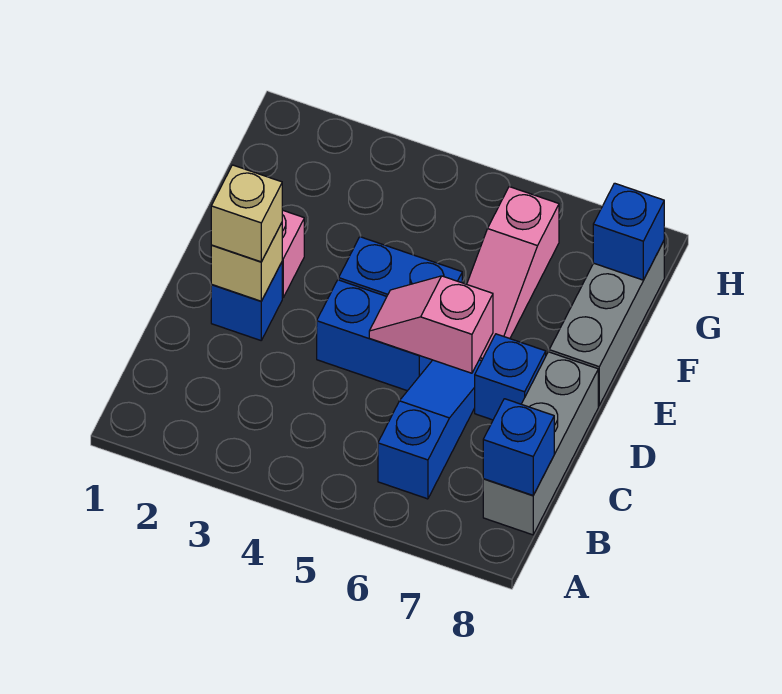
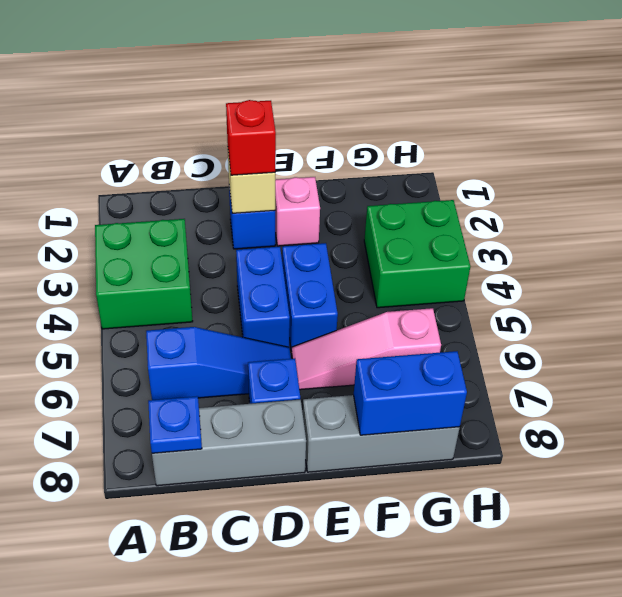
none -> green brick A3:B4 level 1
blue brick B8 level 2 -> blue plate B8 level 2
tan brick D2 level 3 -> red brick D2 level 3
pink slope D5:D6 level 2 top 6 -> none
none -> green brick G3:H4 level 1
blue brick G8 level 2 -> blue brick F8:G8 level 2

